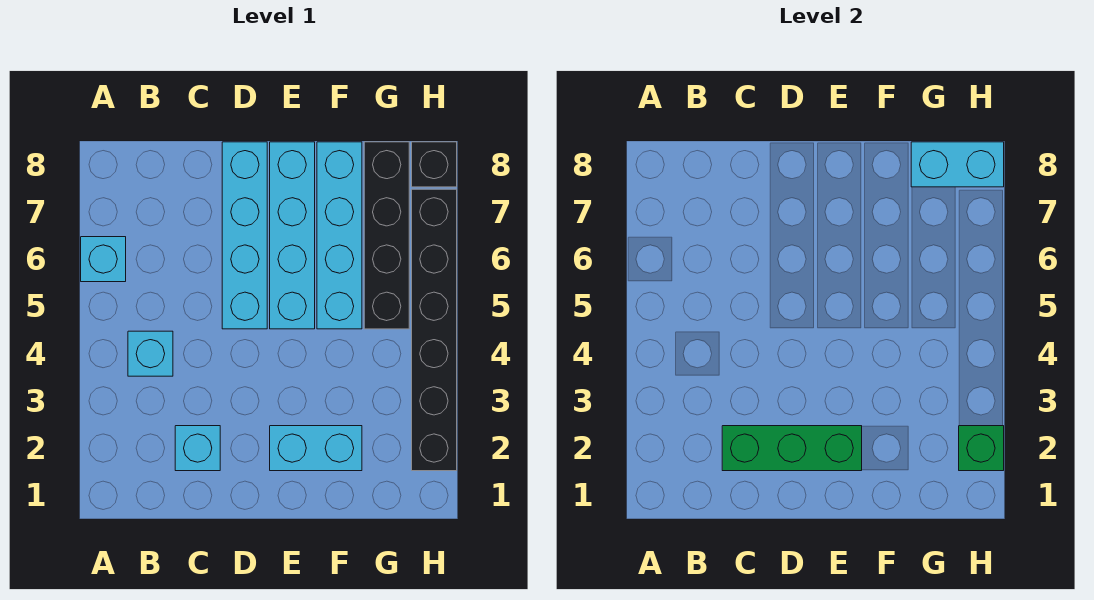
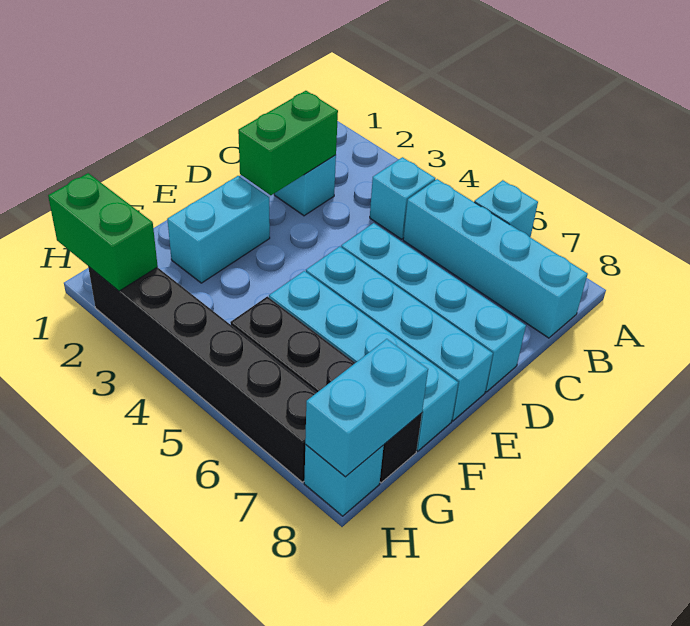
none -> cyan brick B5:B8 level 1
green brick C2:E2 level 2 -> green brick C2:D2 level 2
green brick H2 level 2 -> green brick H1:H2 level 2
black brick H8 level 1 -> cyan brick H8 level 1

